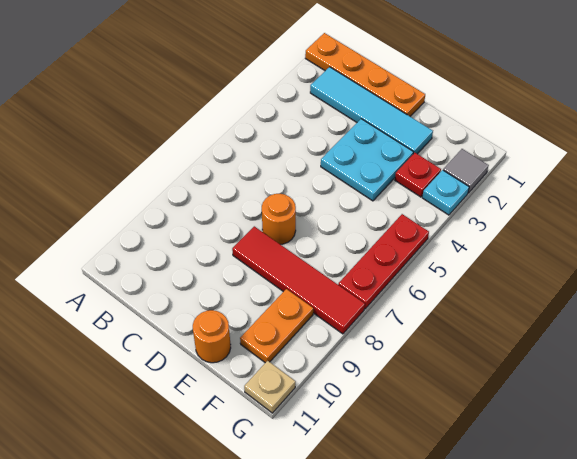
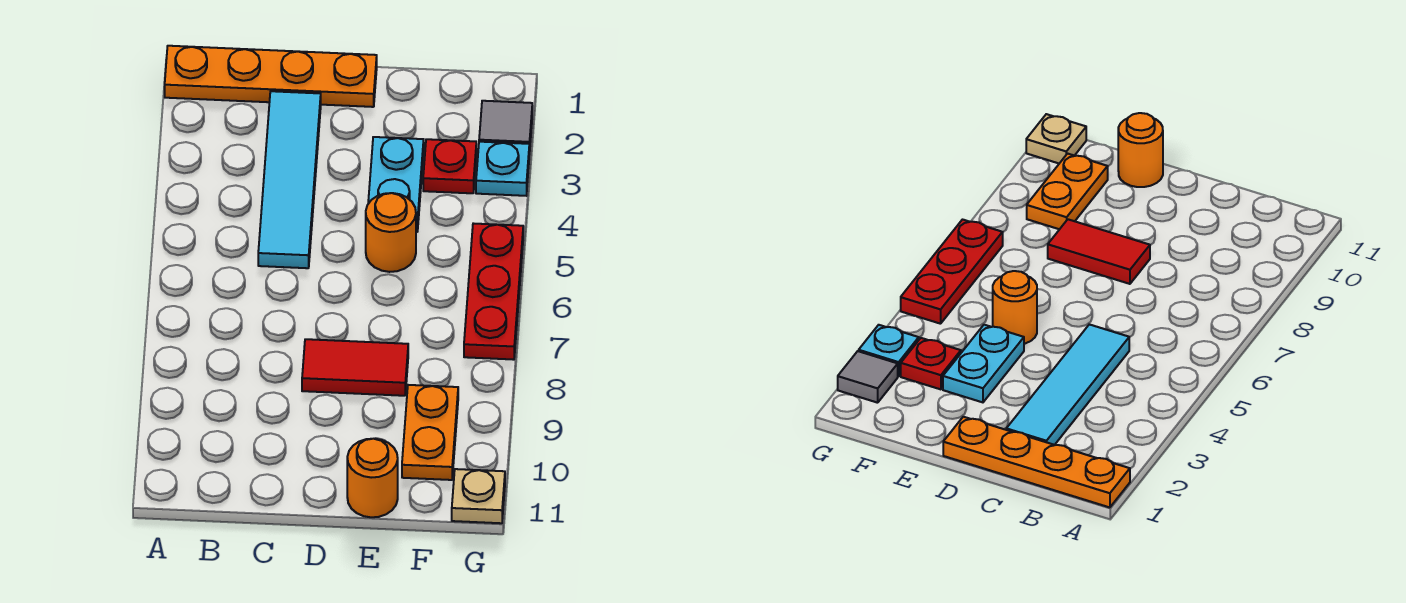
cyan tile B2:E2 level 1 -> cyan tile C2:C5 level 1
cyan plate D3:E4 level 1 -> cyan plate E3:E4 level 1
orange round brick D7 level 1 -> orange round brick E5 level 1
red tile D8:G8 level 1 -> red tile D8:E8 level 1

